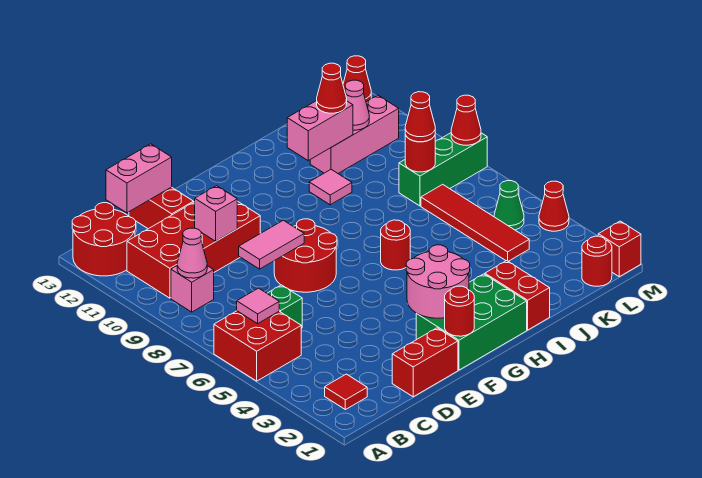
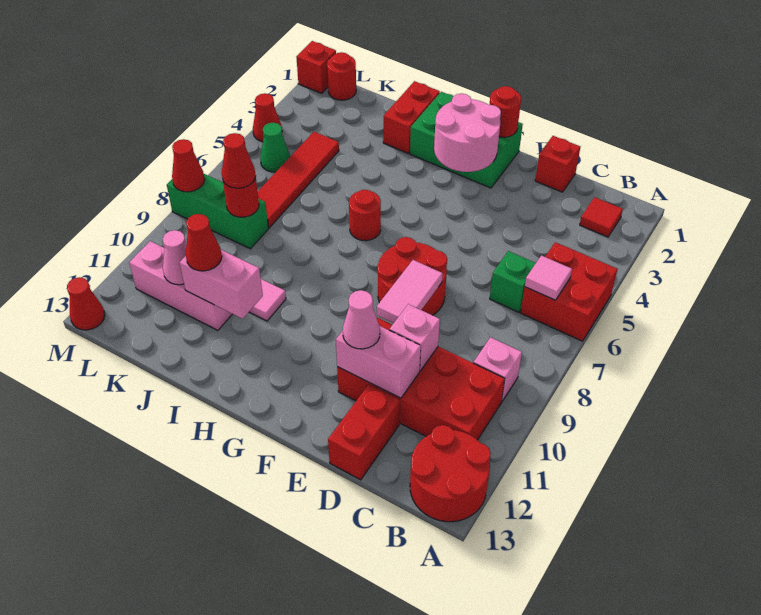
pink cone B9 level 2 -> pink cone E11 level 3
pink brick C13:D13 level 2 -> pink brick D11:E11 level 2
red brick D1:E1 level 1 -> red brick D1 level 1
pink tile D8:E8 level 2 -> pink tile E8:E9 level 2

